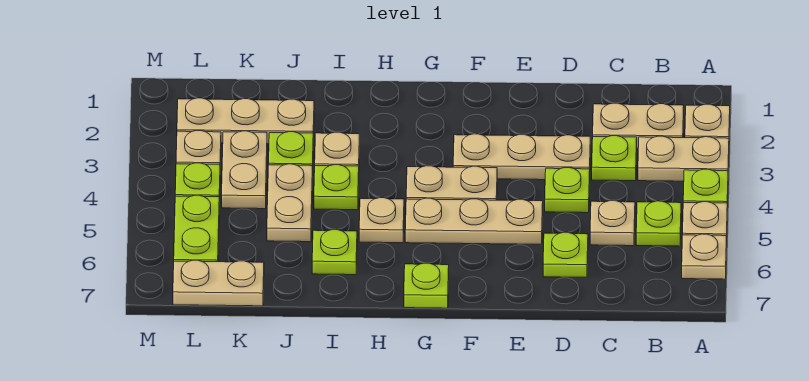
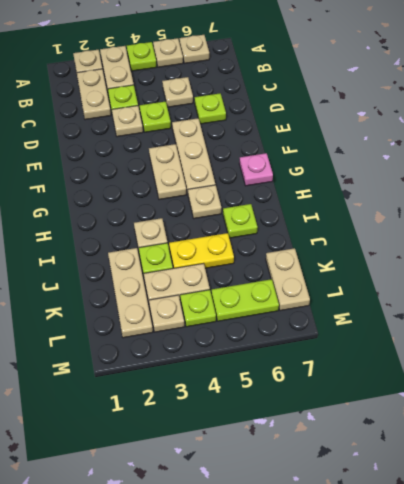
lime plate B5 level 1 -> none
tan plate D3:F3 level 1 -> tan plate D3 level 1
lime plate G7 level 1 -> pink plate G7 level 1
lime plate I4 level 1 -> none
tan plate J4:J5 level 1 -> yellow plate J4:J5 level 1

